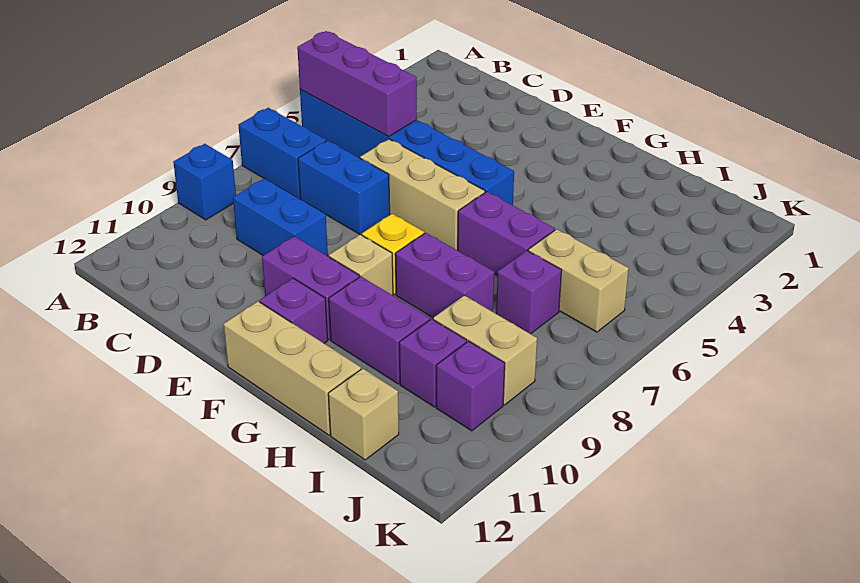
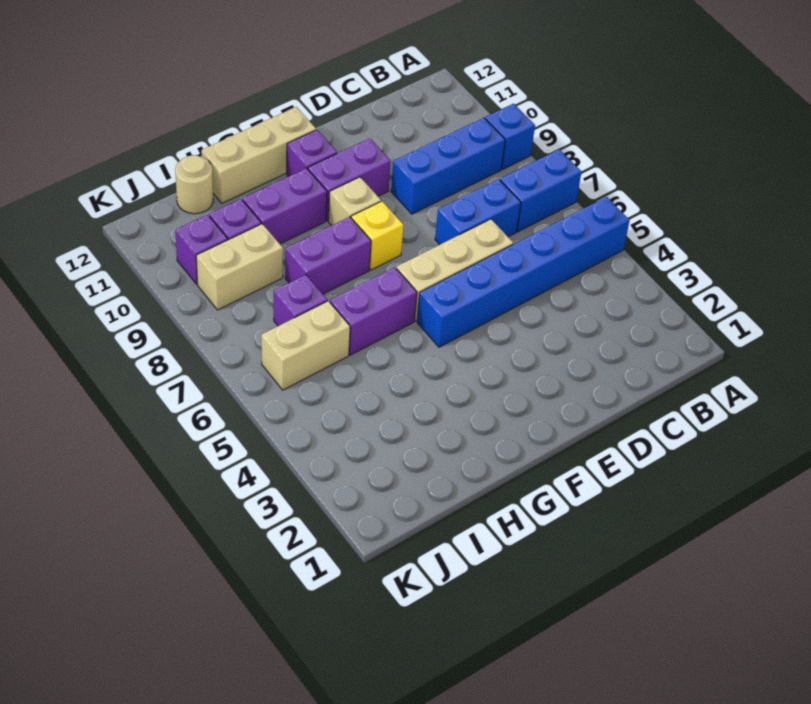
purple brick A5:C5 level 2 -> none
blue brick C9:D9 level 1 -> blue brick B9:D9 level 1
tan brick I12 level 1 -> tan round brick I12 level 1

